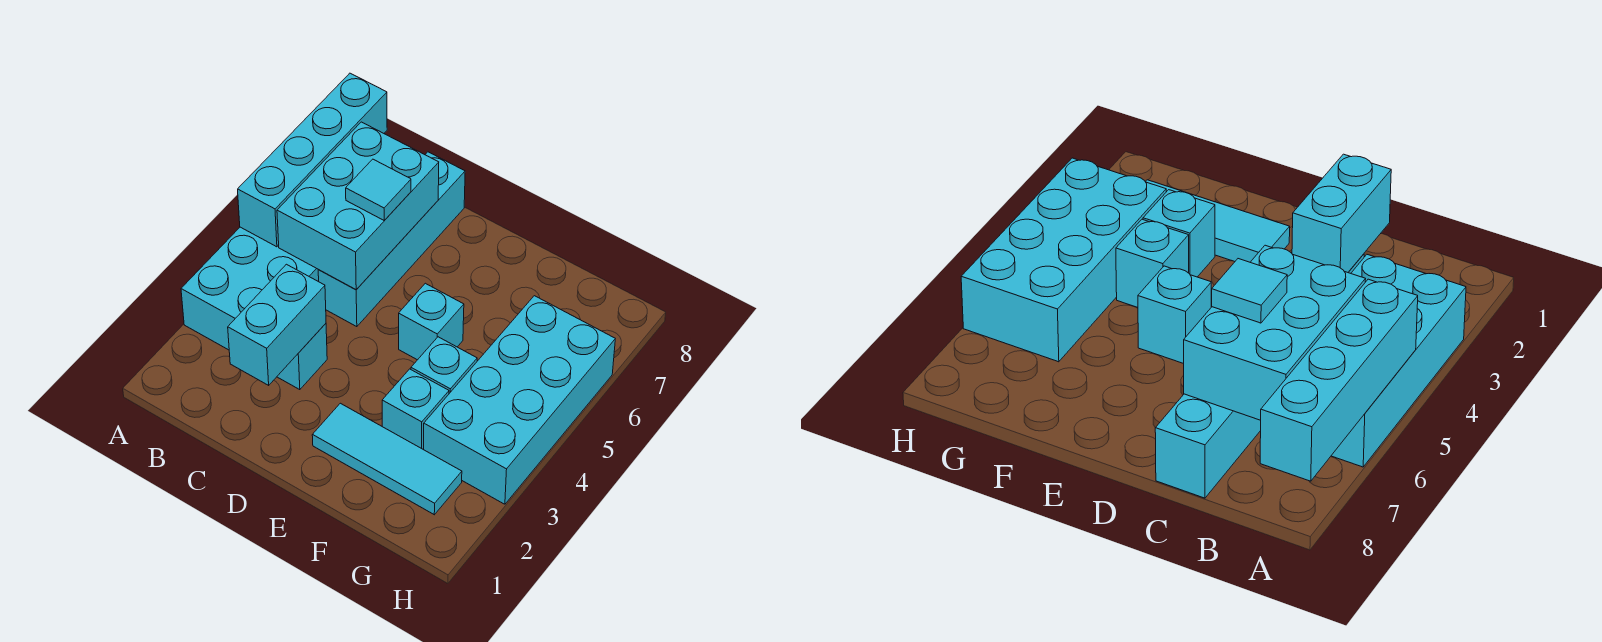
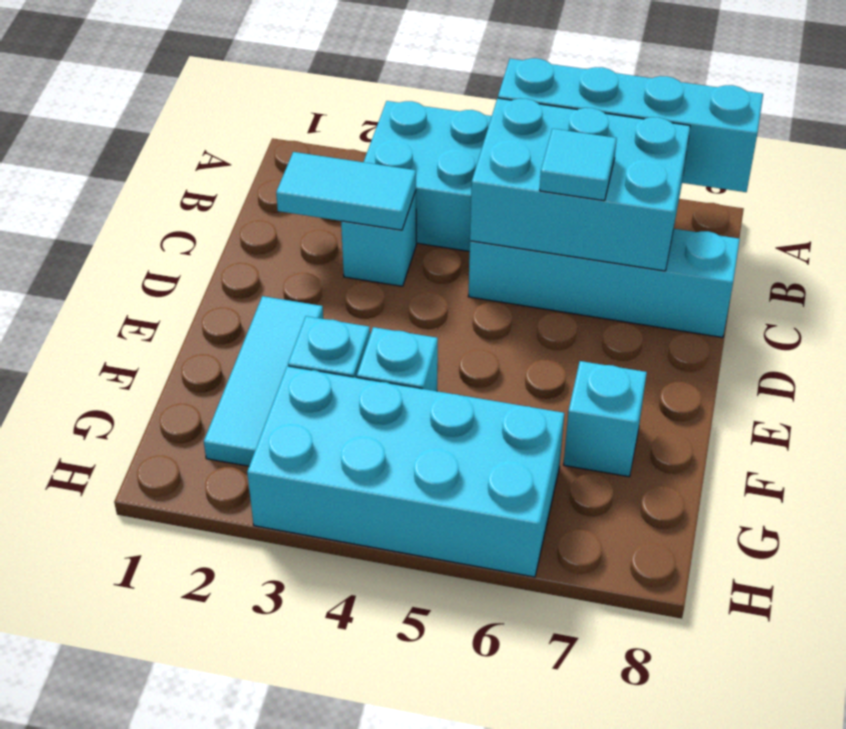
cyan brick C2:C3 level 2 -> cyan tile C2:C3 level 2
cyan brick E5 level 1 -> cyan brick F7 level 1

